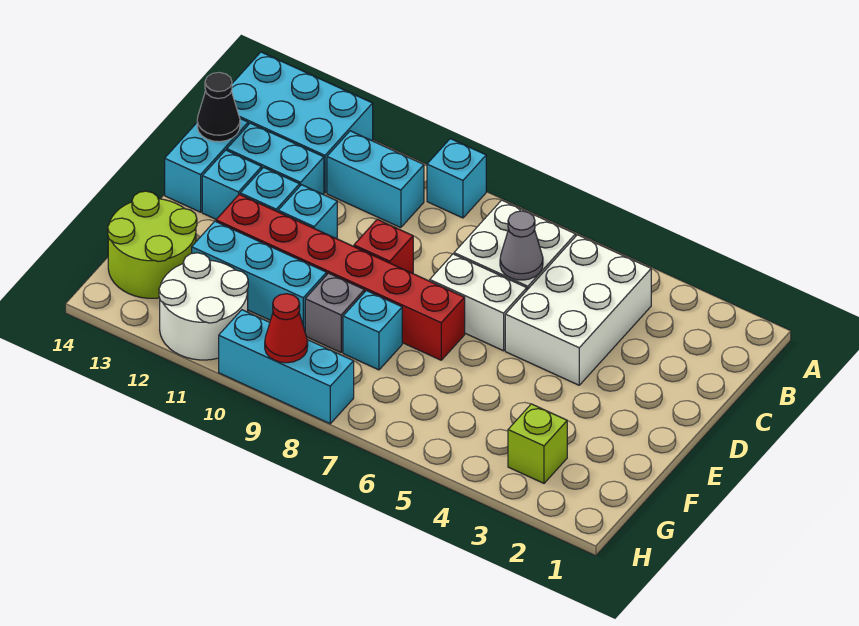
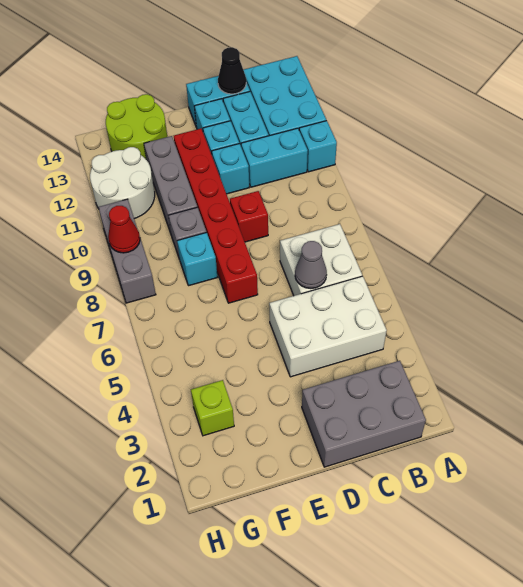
cyan brick A9 level 1 -> cyan brick A11 level 1
none -> grey brick B1:D2 level 1
cyan brick B10:B11 level 1 -> cyan brick B11:C11 level 1
white brick D6:D7 level 1 -> none
cyan brick F10:F12 level 1 -> grey brick F10:F12 level 1
cyan brick H8:H10 level 1 -> grey brick H8:H10 level 1

